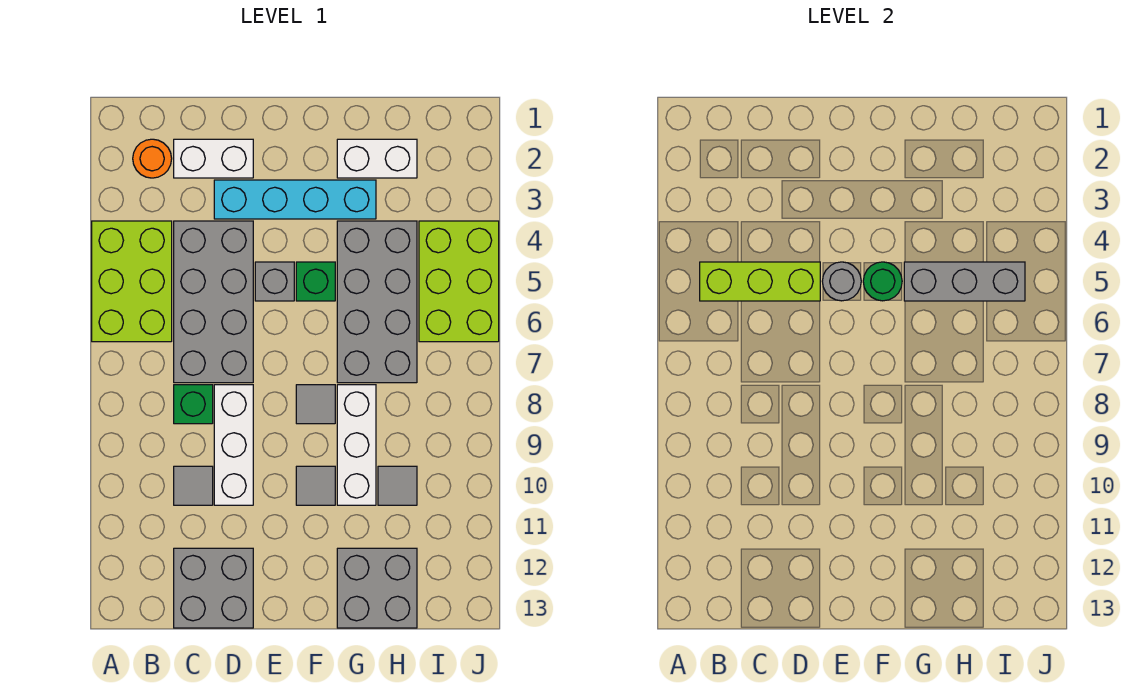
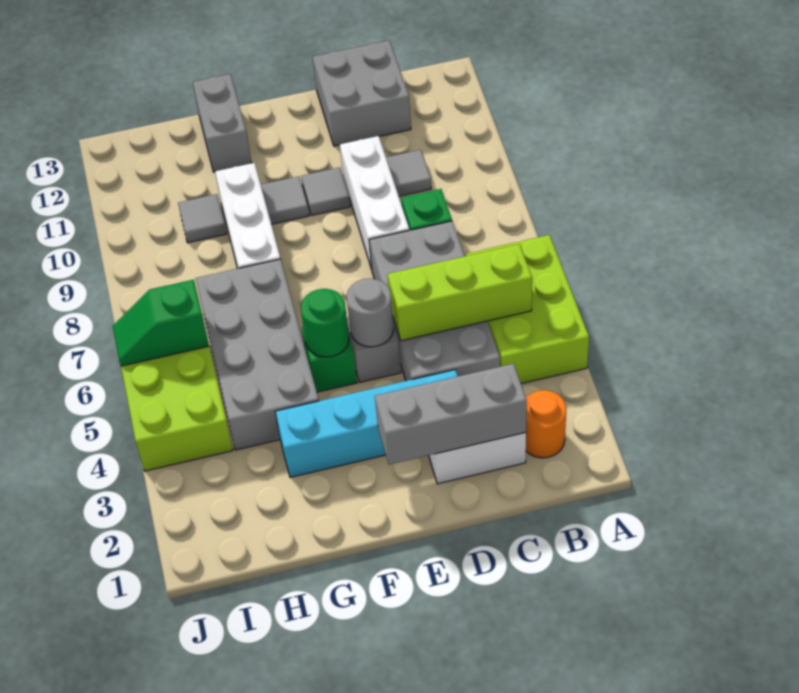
grey tile F8 level 1 -> grey tile E10 level 1
white brick G2:H2 level 1 -> none
grey brick G5:I5 level 2 -> grey brick C2:E2 level 2
grey brick G12:H13 level 1 -> grey brick G12:G13 level 1
none -> green slope I6:J6 level 2 top I

